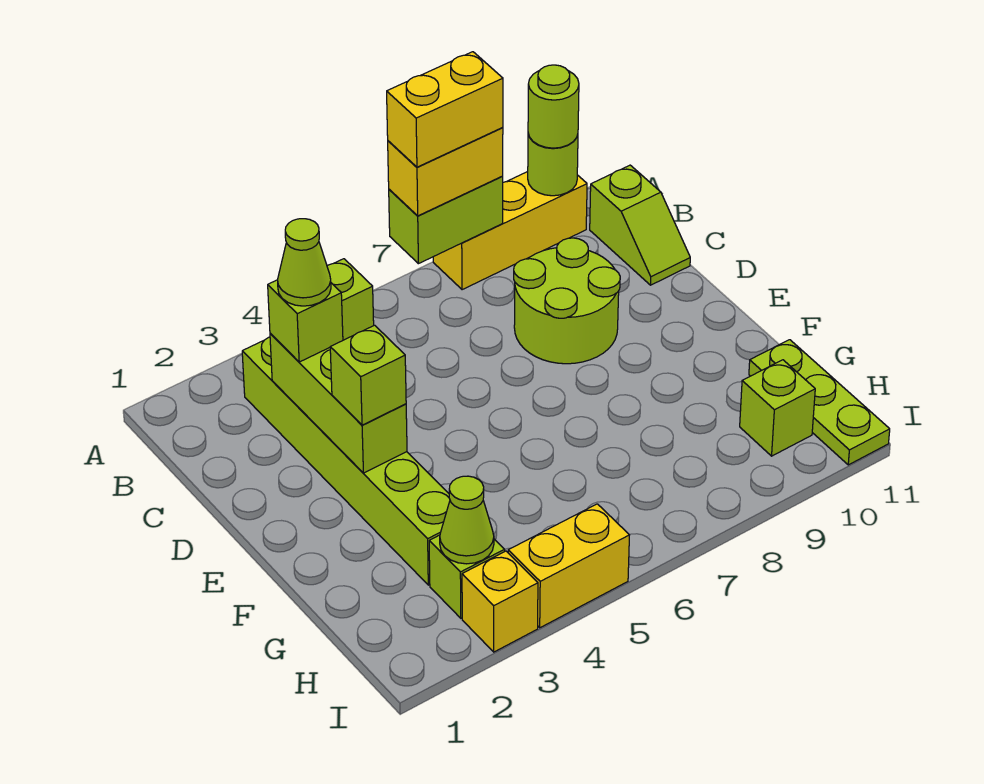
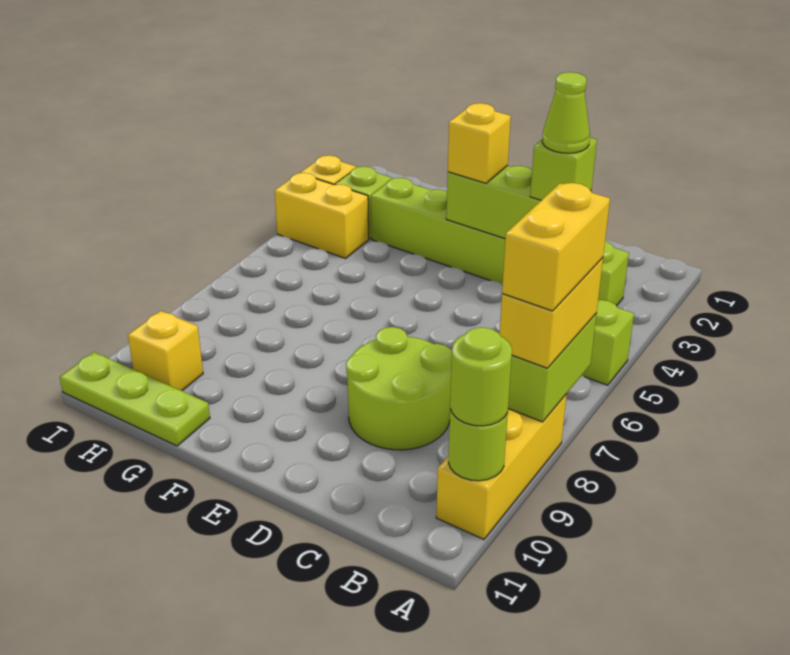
lime slope B11:C11 level 1 top B -> none
lime brick E3 level 3 -> yellow brick E3 level 3
lime cone H3 level 2 -> none
lime brick H10 level 1 -> yellow brick H10 level 1
yellow brick I4:I5 level 1 -> yellow brick H4:I4 level 1

